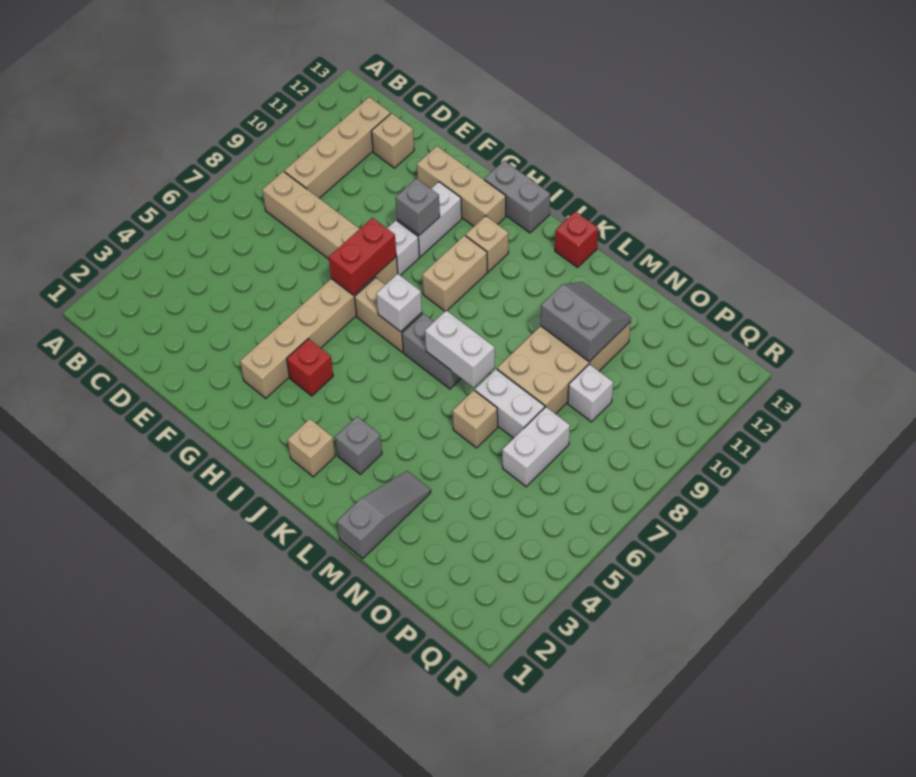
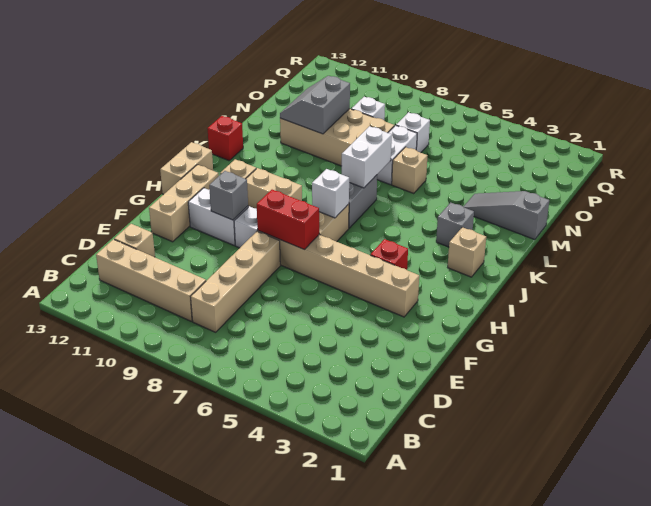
grey brick H13:I13 level 1 -> tan brick H13:I13 level 1
white brick O6:O7 level 1 -> white brick O7 level 1

